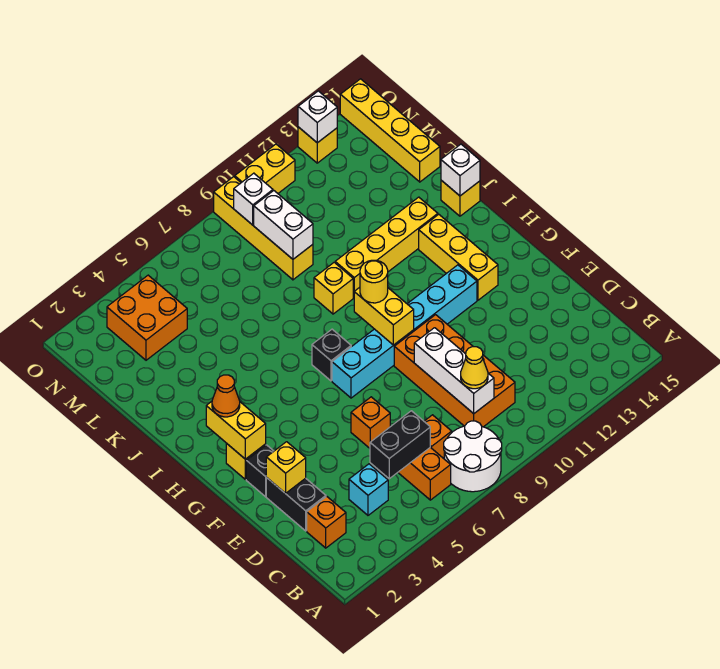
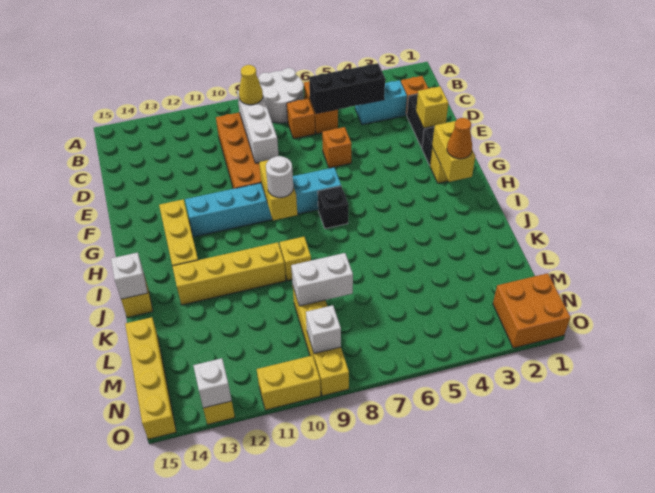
cyan brick C4 level 1 -> cyan brick C3:C4 level 1
black brick C5:C6 level 2 -> black brick C4:C6 level 2
yellow round brick H9 level 3 -> white round brick H9 level 3
white brick L9:M9 level 2 -> white brick L8:L9 level 2
orange brick M3:N4 level 1 -> orange brick N1:O2 level 1

